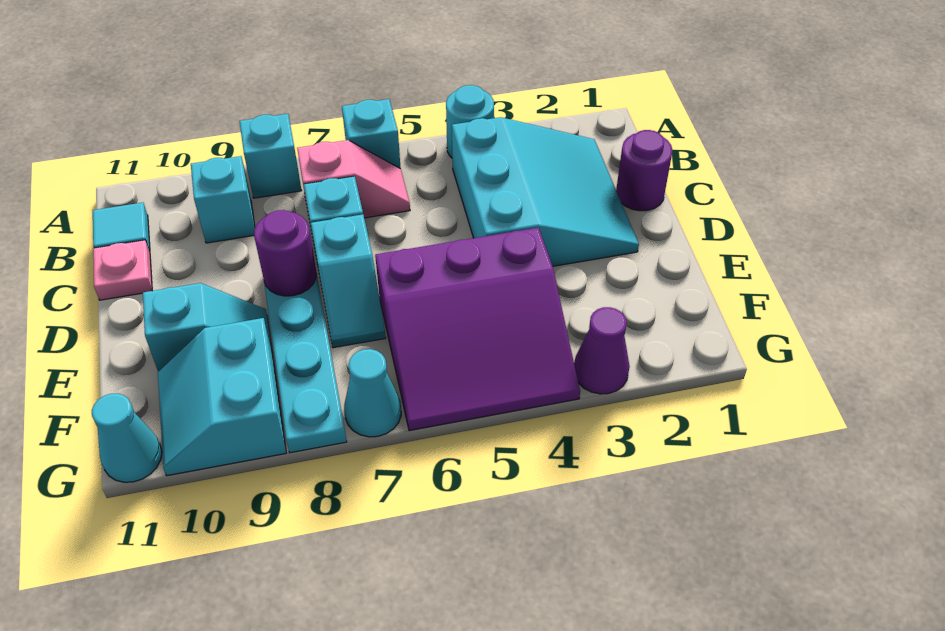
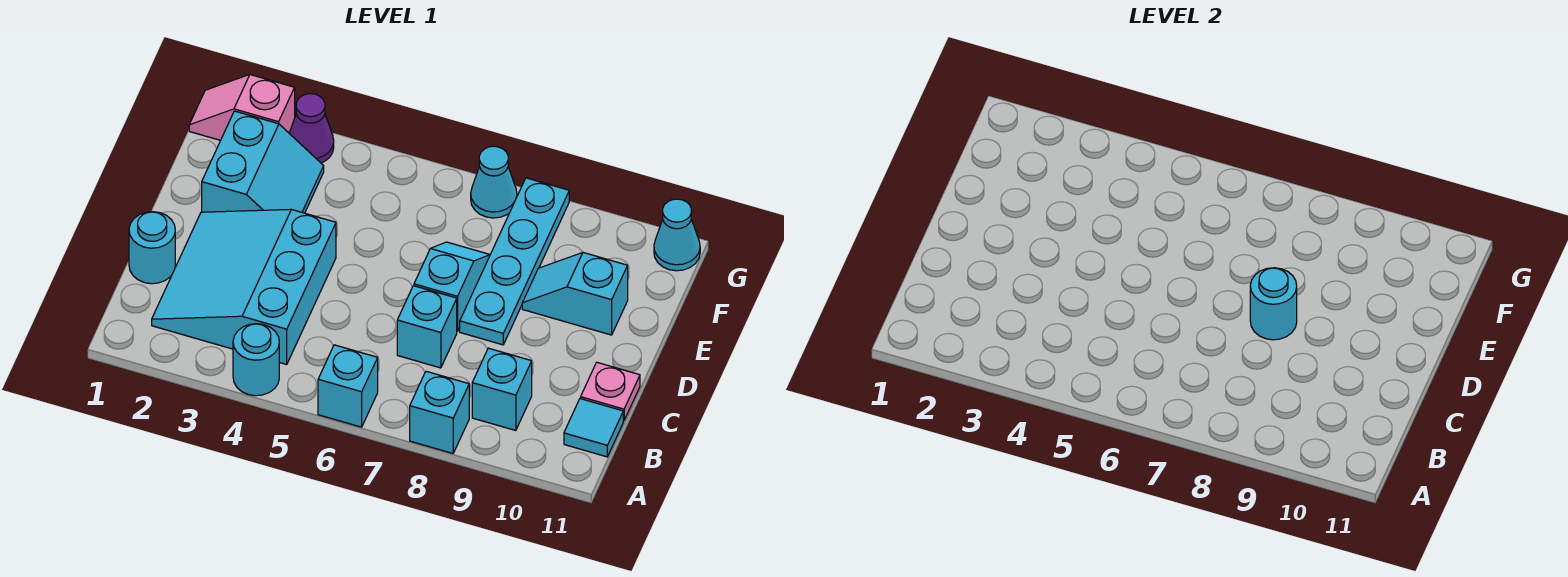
pink slope B6:B7 level 1 top 7 -> pink slope G1:G2 level 1 top 2
purple round brick C1 level 1 -> cyan round brick C1 level 1
purple round brick D8 level 2 -> cyan round brick D8 level 2
purple slope E4:G6 level 1 top E -> none
cyan slope F9:G10 level 1 top 9 -> cyan slope E2:F3 level 1 top 2

